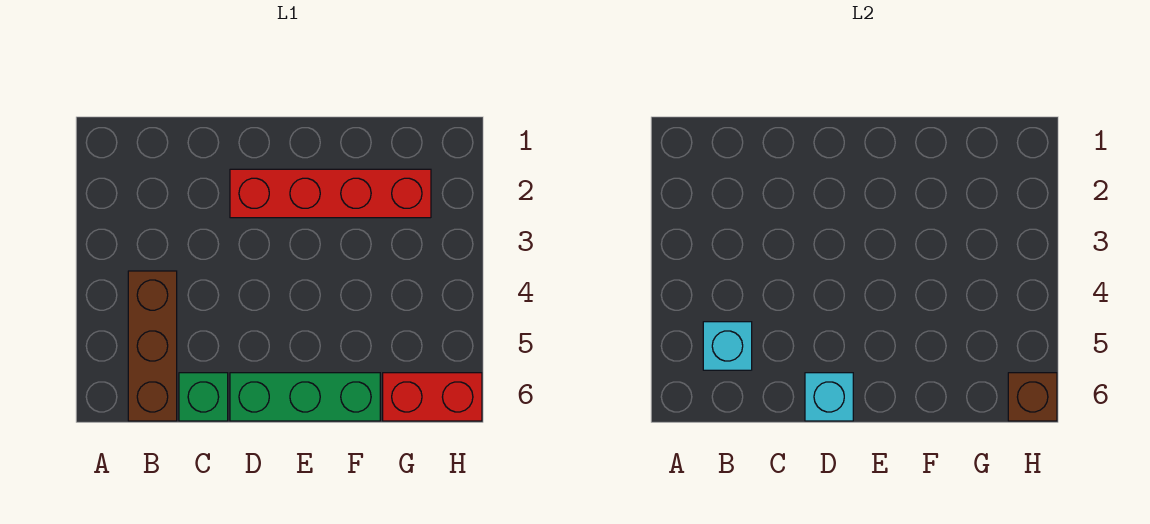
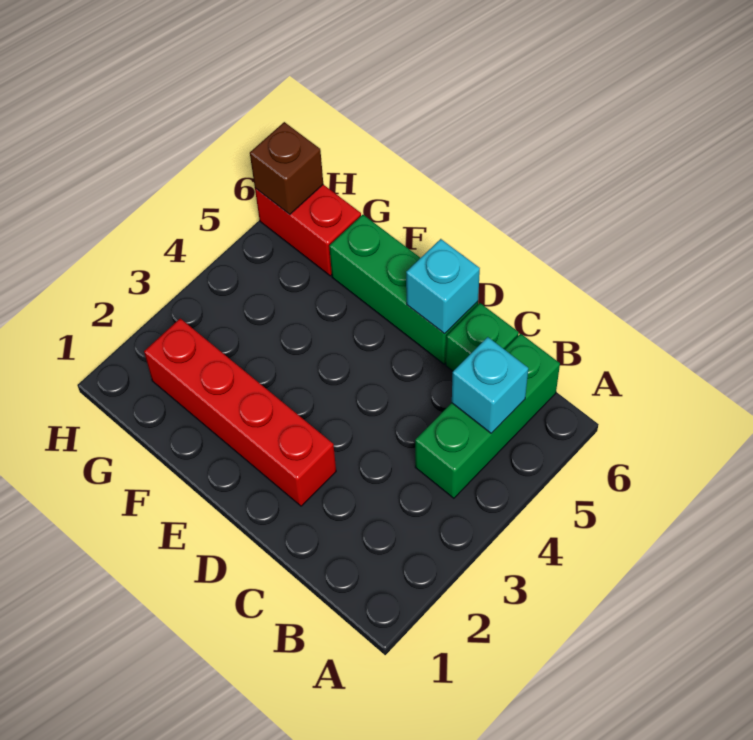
brown brick B4:B6 level 1 -> green brick B4:B6 level 1

